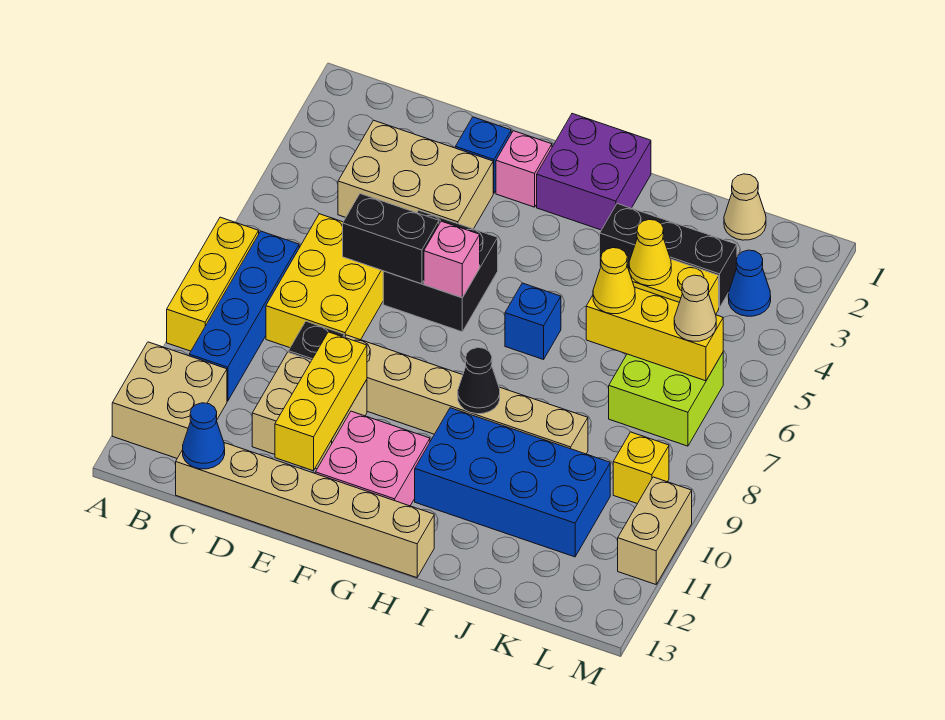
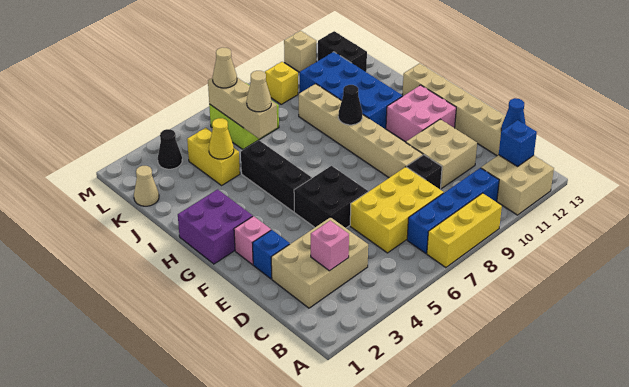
tan brick C3:E4 level 1 -> tan brick C2:D4 level 1
black brick D6:E6 level 2 -> black brick K12:L12 level 1
yellow brick E10:E12 level 2 -> none
pink brick F6 level 2 -> pink brick C3 level 2
blue brick H6 level 1 -> blue brick B12 level 2
black brick I3:K3 level 1 -> black brick G5:I5 level 1
yellow brick J6:L6 level 2 -> tan brick J6:L6 level 2
yellow cone J6 level 3 -> tan cone J6 level 3
blue cone L3 level 1 -> black cone L3 level 1
tan brick M10:M11 level 1 -> tan brick M11 level 1

